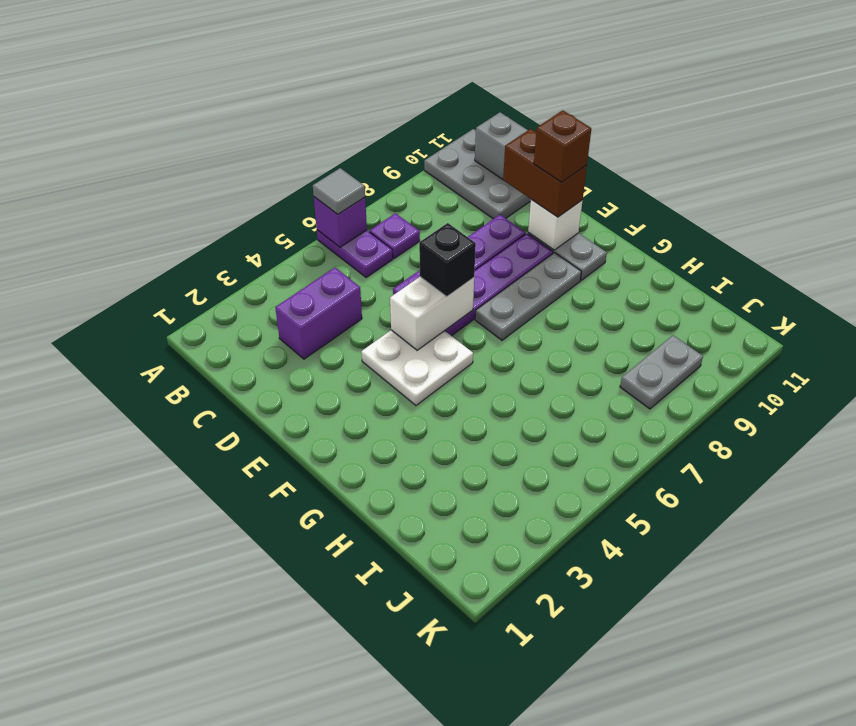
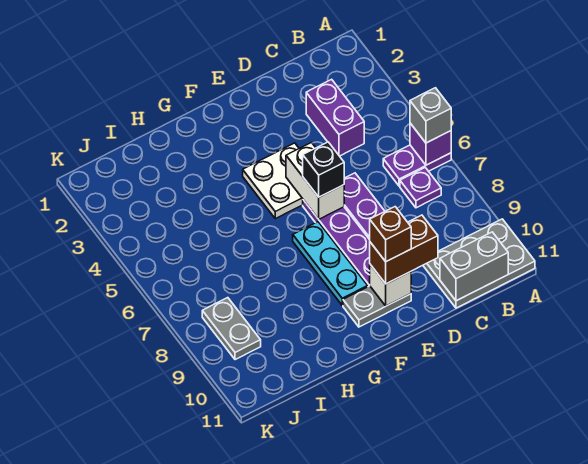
grey tile A6 level 3 -> grey brick A6 level 3
grey plate F7:F9 level 1 -> cyan plate F7:F9 level 1

